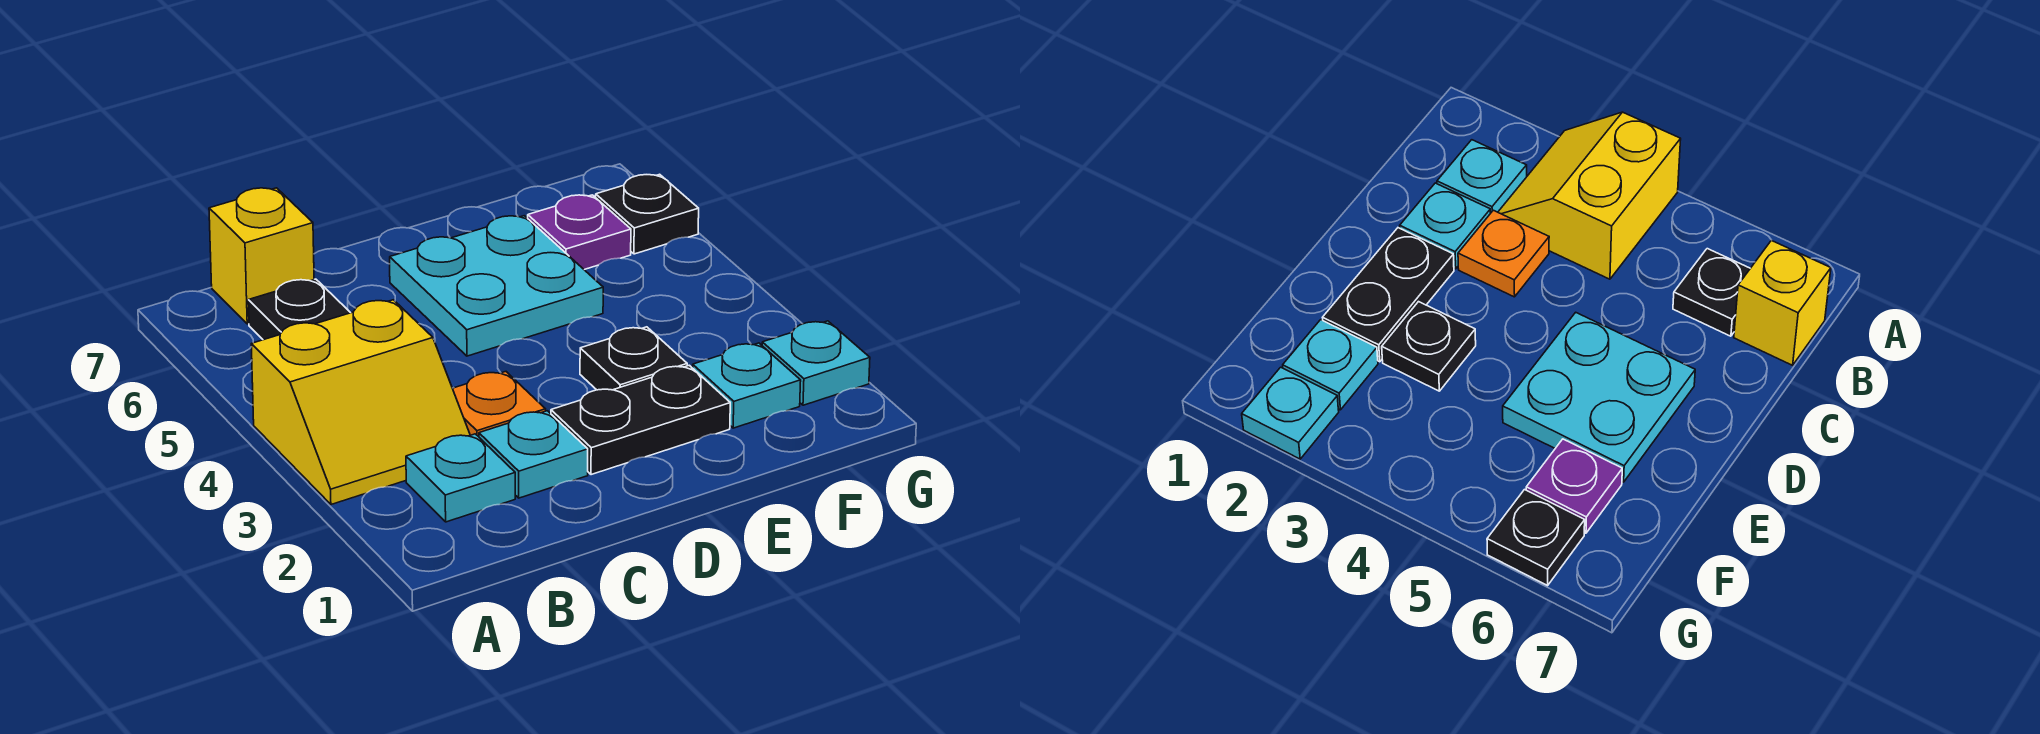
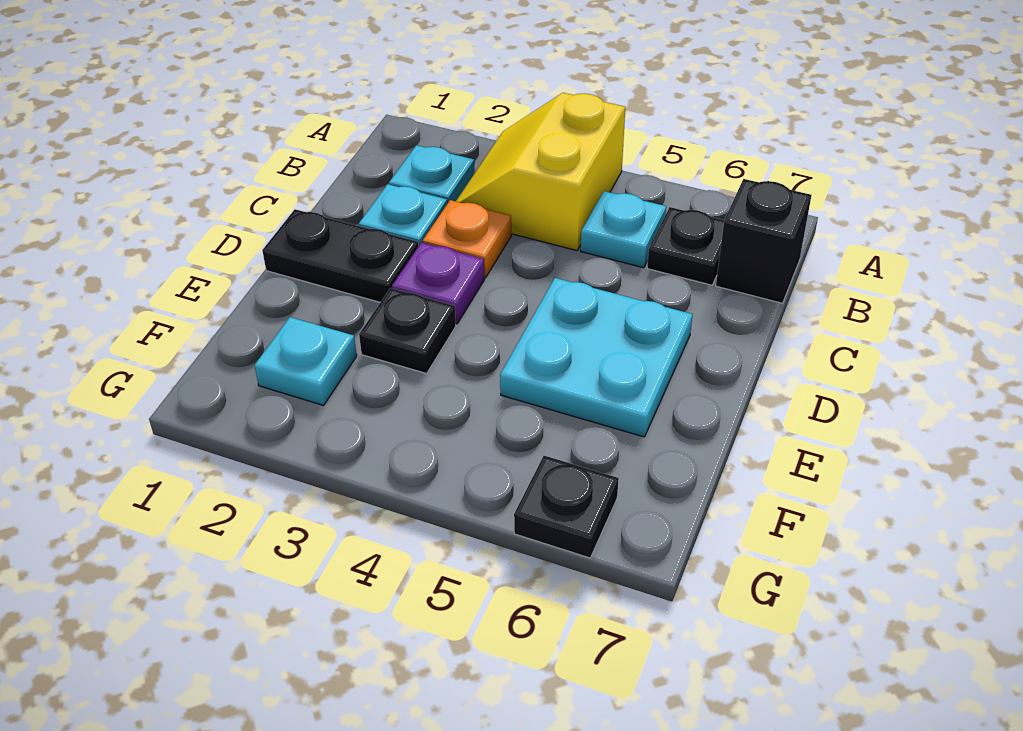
yellow brick B7 level 1 -> black brick B7 level 1
black plate D2:E2 level 1 -> black plate D1:D2 level 1
purple plate F6 level 1 -> purple plate D3 level 1
cyan plate G2 level 1 -> cyan plate B5 level 1

